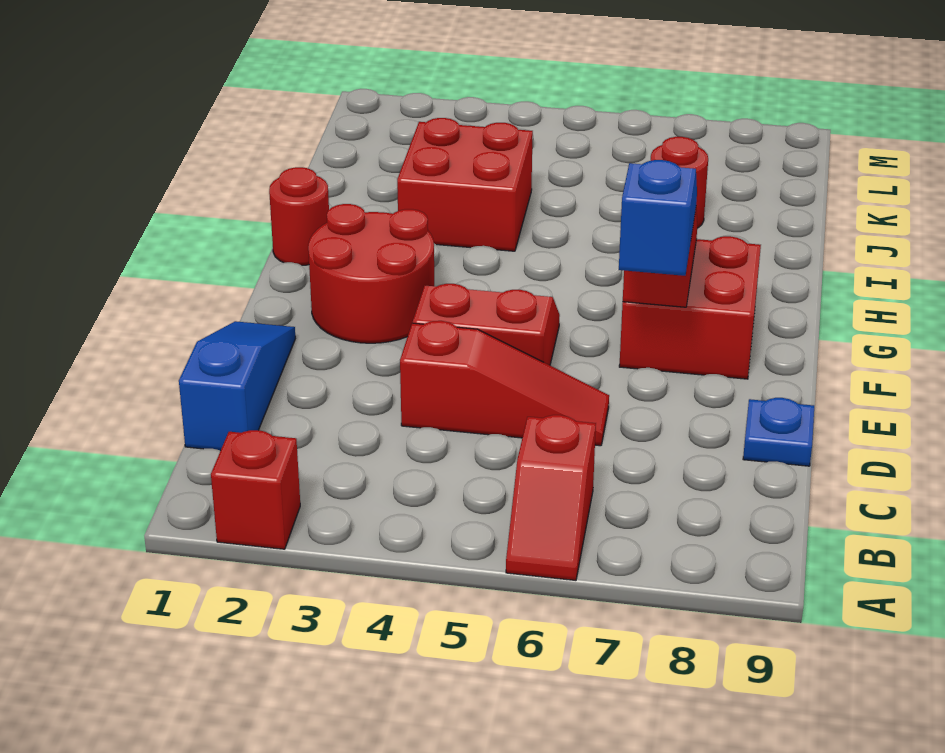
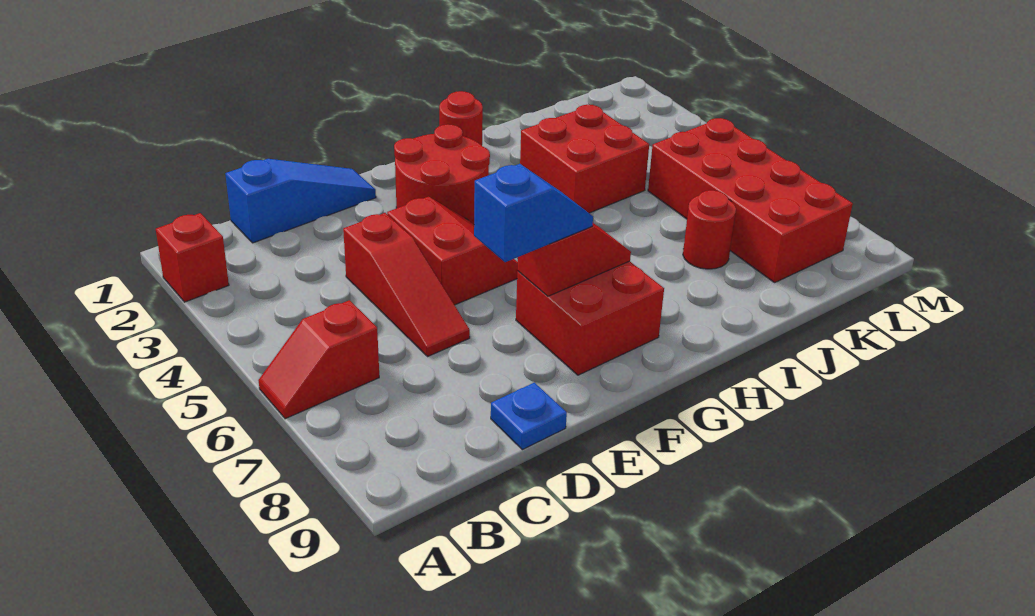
none -> red brick K5:L8 level 1

